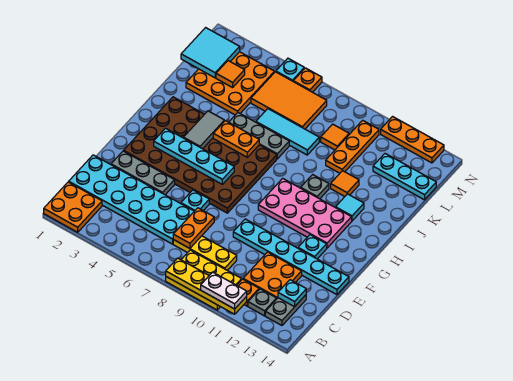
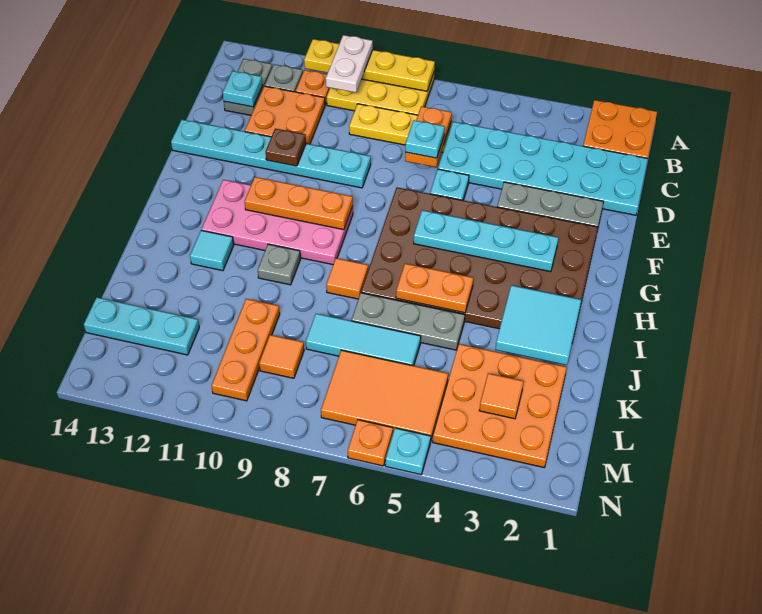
white plate A10:A11 level 3 -> white plate A10:B10 level 3
none -> brown plate E11 level 2
cyan plate F12 level 1 -> cyan plate D7 level 3
grey tile H4:I4 level 2 -> none
orange tile J11 level 1 -> orange tile I8 level 1
cyan tile L1:M2 level 2 -> cyan tile I2:J3 level 2
orange plate N11:N13 level 1 -> orange plate G9:G11 level 2

